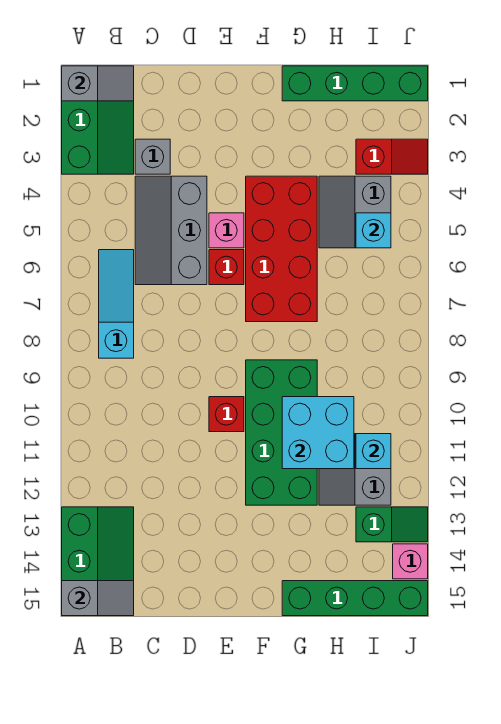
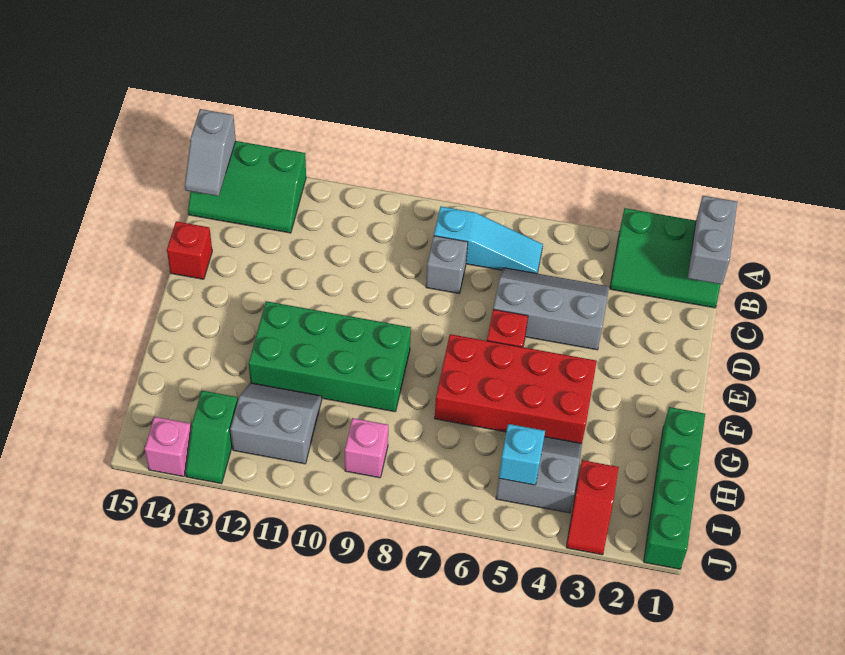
grey slope A1:B1 level 2 top A -> grey brick A1:B1 level 2
grey brick C3 level 1 -> grey brick C8 level 1
pink brick E5 level 1 -> pink brick I9 level 1
red brick E10 level 1 -> red brick D15 level 1
cyan brick G10:H11 level 2 -> none
green brick G15:J15 level 1 -> none
cyan brick I11 level 2 -> none

